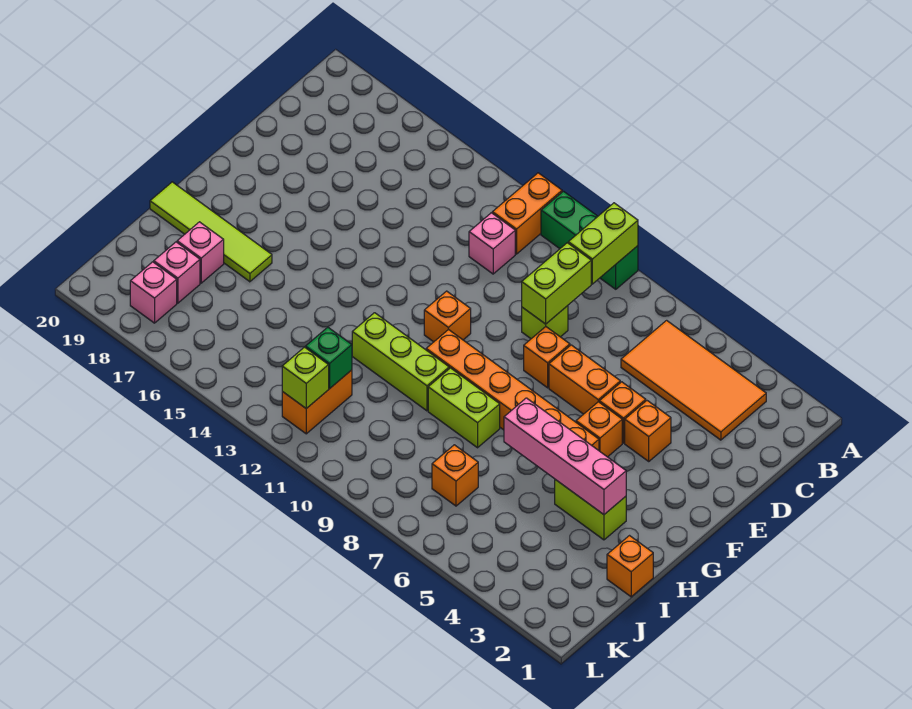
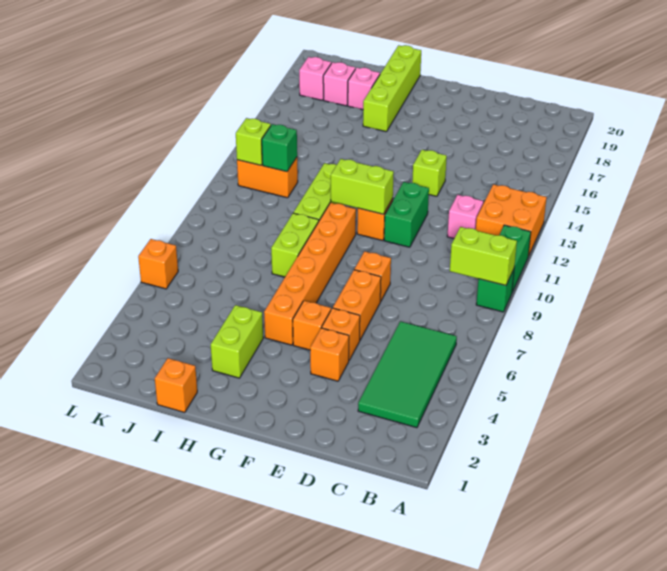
orange brick A12:B12 level 1 -> orange brick A12:B13 level 1
orange tile B3:C6 level 1 -> green tile B3:C6 level 1
lime brick C9:D9 level 2 -> lime brick F11:G11 level 2
lime brick D9 level 1 -> lime brick E14 level 1
none -> green brick E11:E12 level 1
pink brick H3:H6 level 2 -> none
lime tile H17:H20 level 1 -> lime brick H17:H20 level 1
orange brick J7 level 1 -> orange brick L6 level 1

